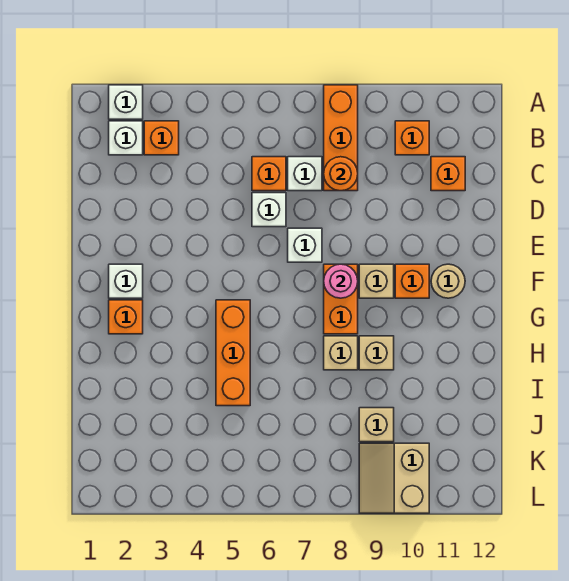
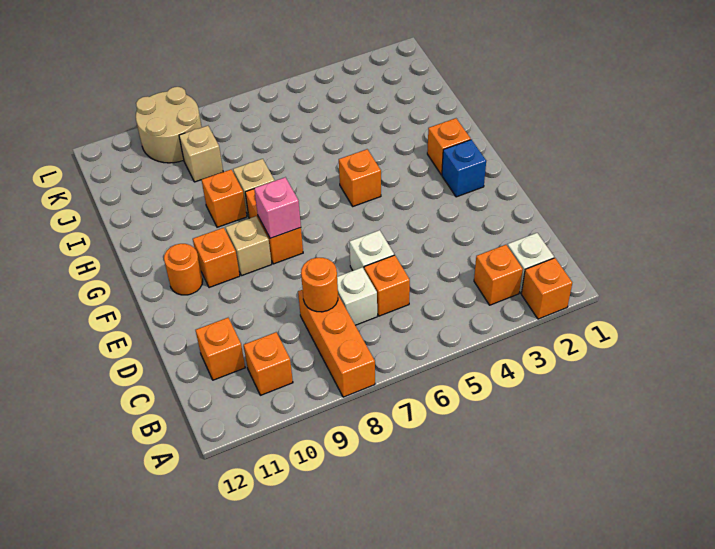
white brick A2 level 1 -> orange brick A2 level 1
white brick E7 level 1 -> none
white brick F2 level 1 -> blue brick F2 level 1
pink round brick F8 level 2 -> pink brick F8 level 2
tan round brick F11 level 1 -> orange round brick F11 level 1
orange brick G5:I5 level 1 -> orange brick G5 level 1
tan brick H9 level 1 -> orange brick H9 level 1
tan slope K9:L10 level 1 top 10 -> tan round brick K9:L10 level 1

